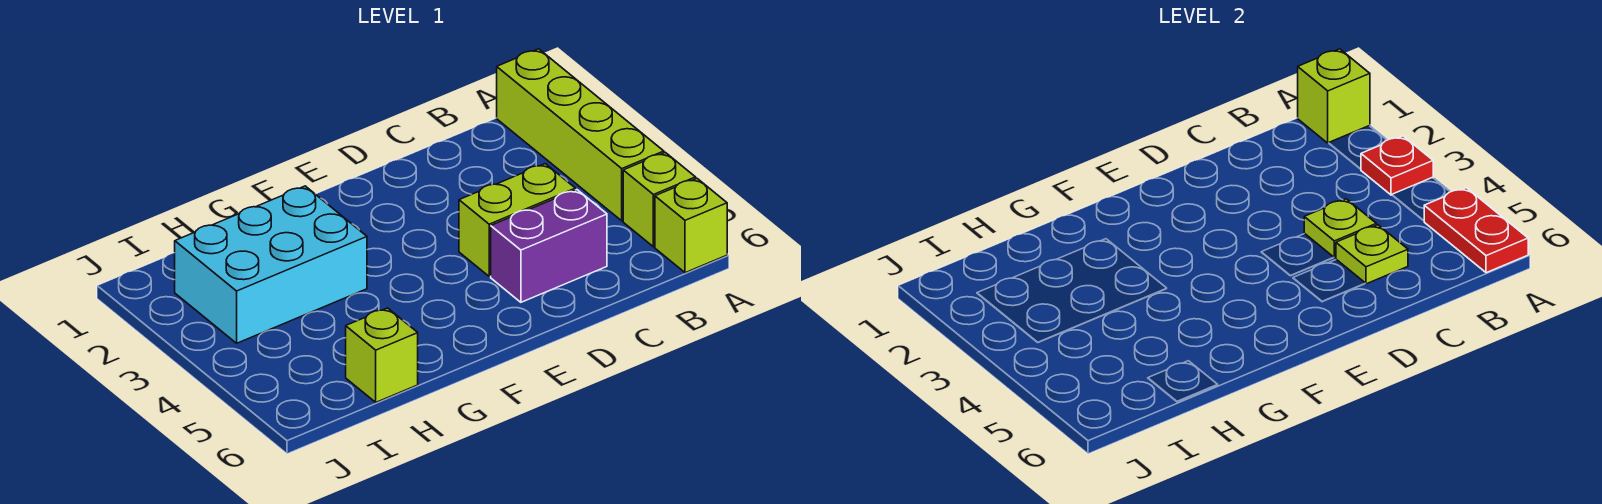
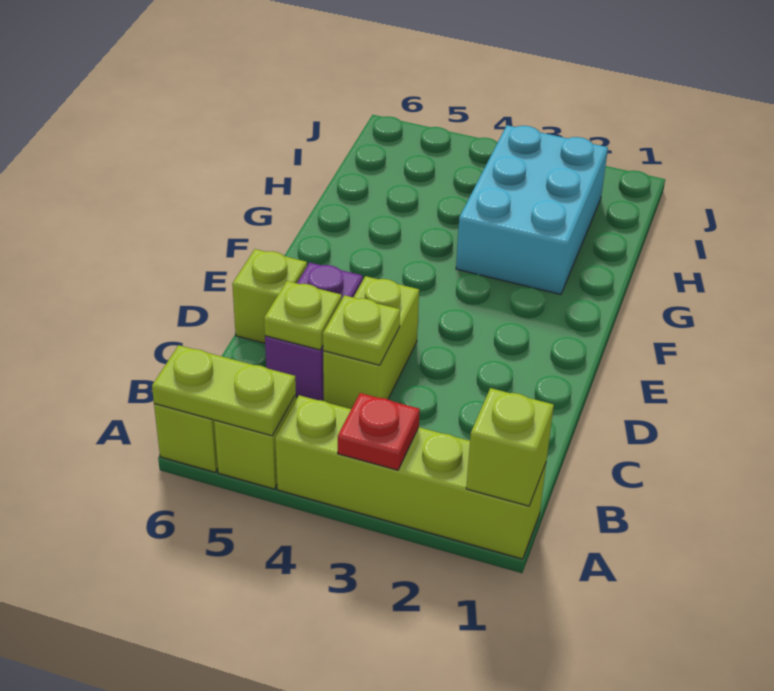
red plate A5:A6 level 2 -> lime plate A5:A6 level 2
lime brick H6 level 1 -> lime brick D6 level 1

